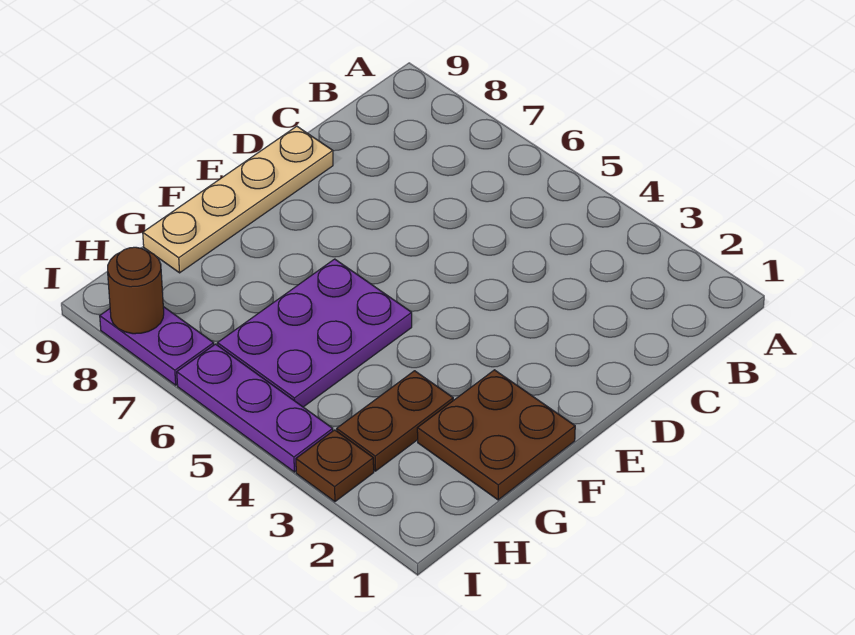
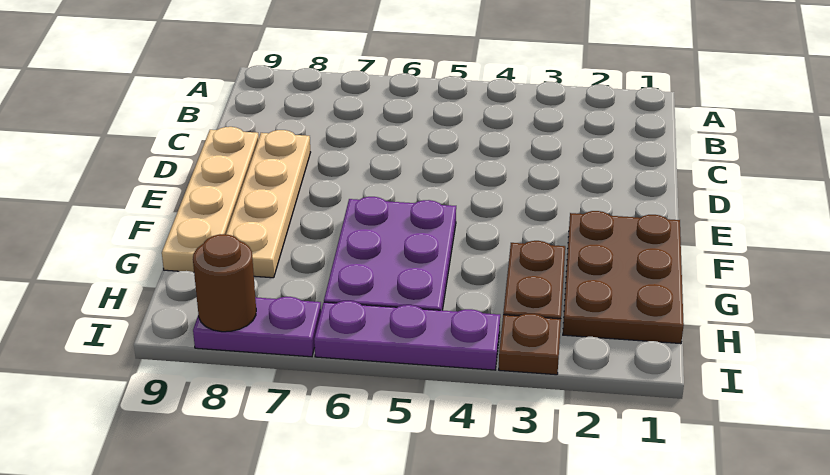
none -> tan plate D8:G8 level 1
brown plate F1:G2 level 1 -> brown plate F1:H2 level 1

